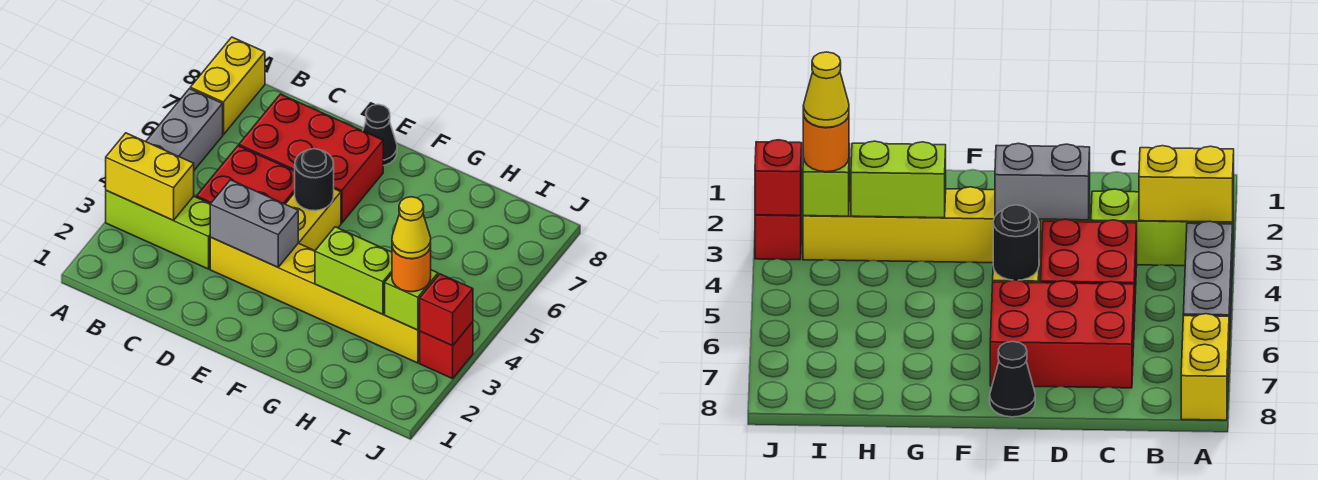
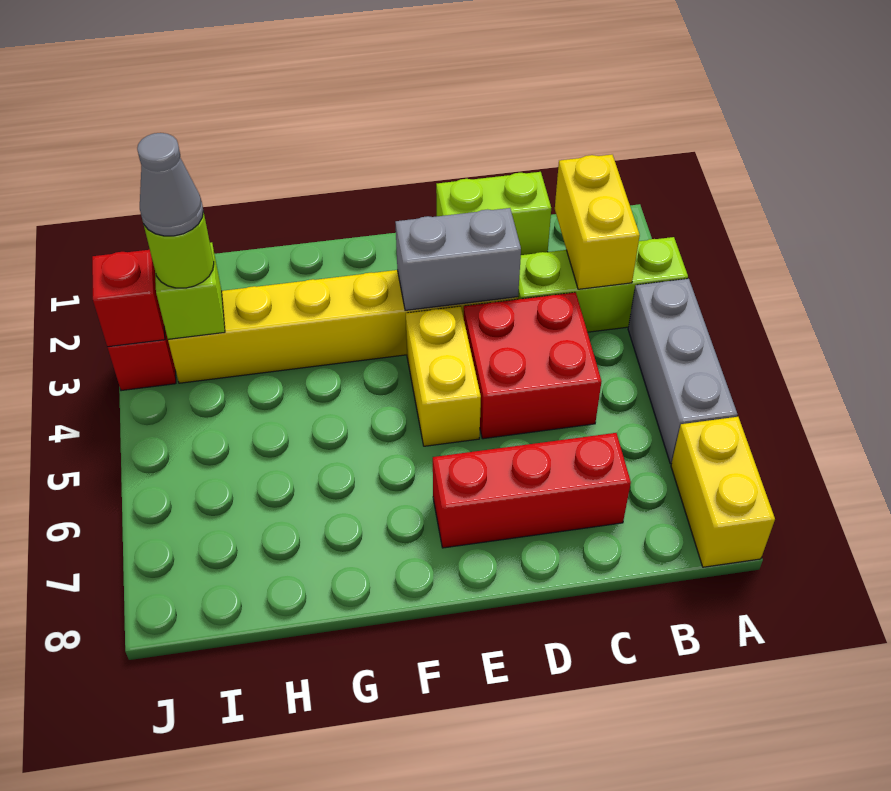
yellow brick A3:B3 level 2 -> yellow brick B2:B3 level 2
red brick C6:E7 level 1 -> red brick C7:E7 level 1
black round brick E5 level 2 -> none
black cone E8 level 1 -> none
lime brick G3:H3 level 2 -> lime brick C1:D1 level 1
orange round brick I3 level 3 -> lime round brick I3 level 3
yellow cone I3 level 4 -> grey cone I3 level 4

